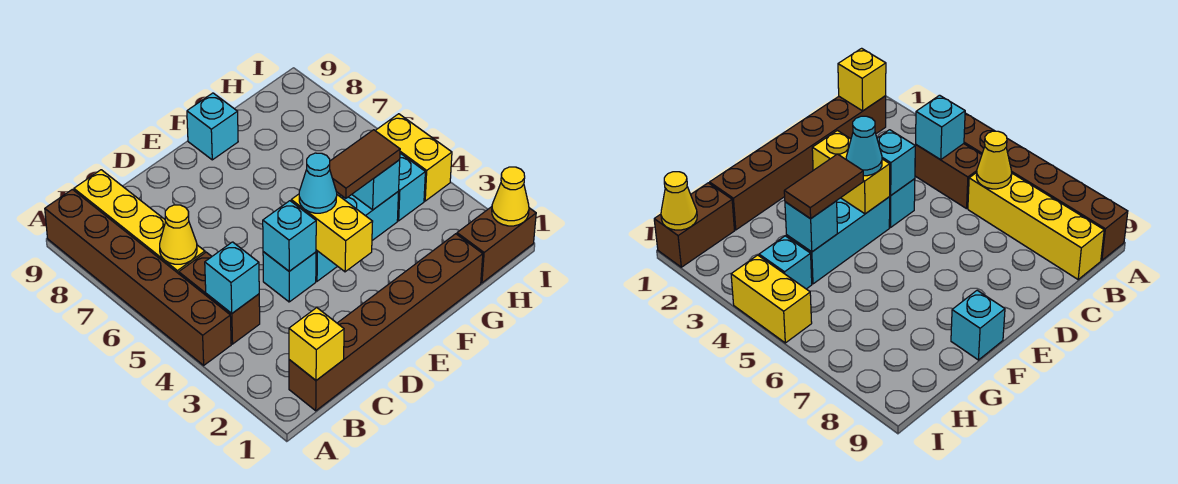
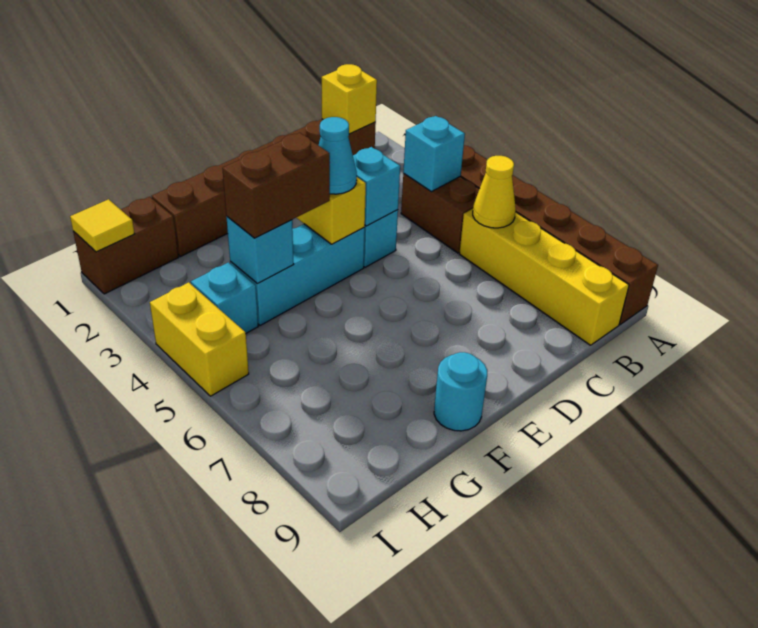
brown tile F4:G4 level 3 -> brown brick F4:G4 level 3
cyan brick F9 level 1 -> cyan round brick F9 level 1
yellow cone I1 level 2 -> yellow tile I1 level 2

